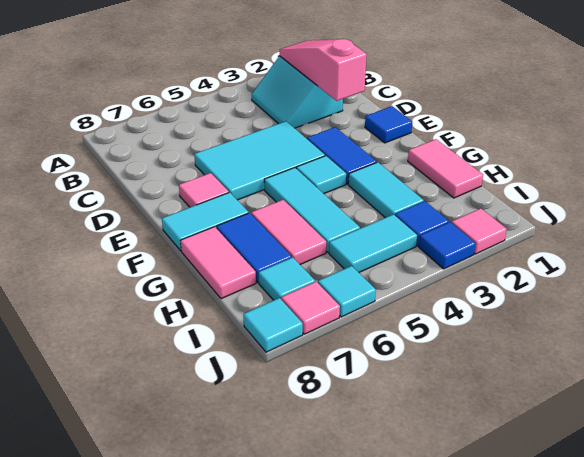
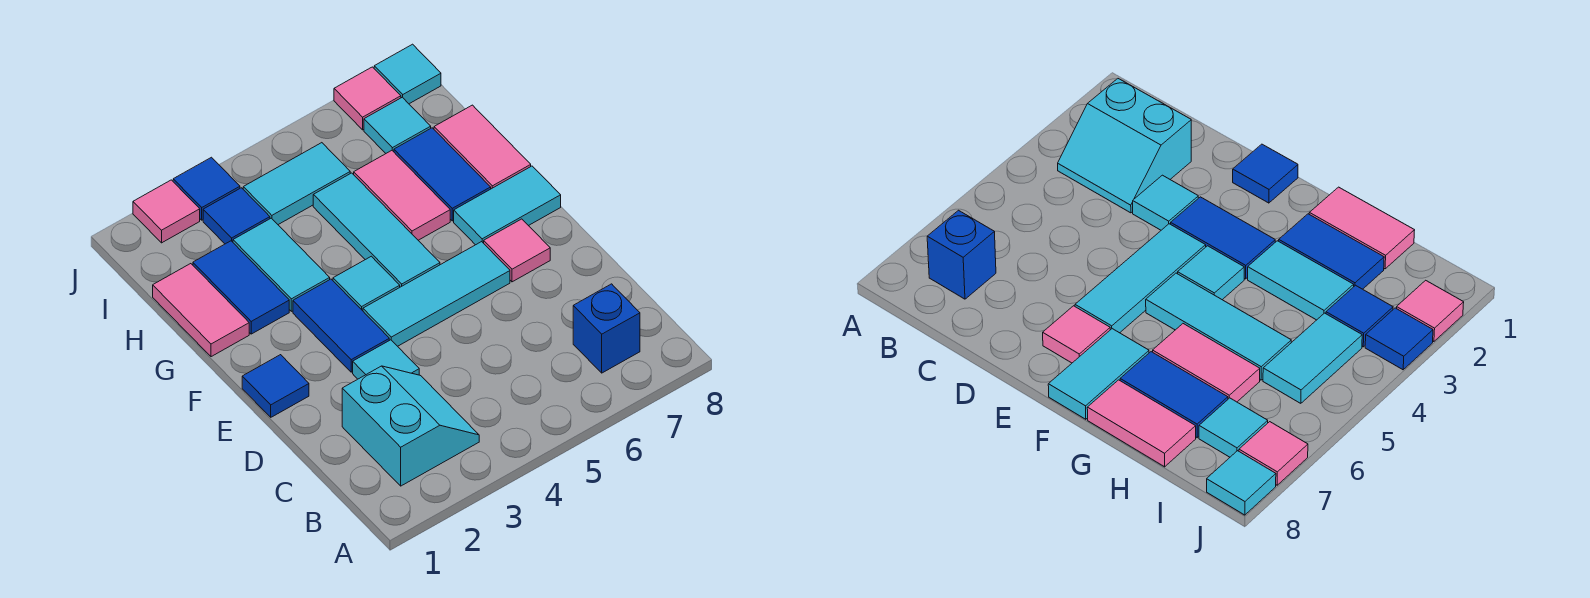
pink slope B2:D2 level 2 top D -> none
none -> blue brick B7 level 1
cyan tile D4:E6 level 1 -> cyan tile E4:E6 level 1
none -> blue tile G2:H2 level 1
cyan tile J6 level 1 -> cyan tile D3 level 1

